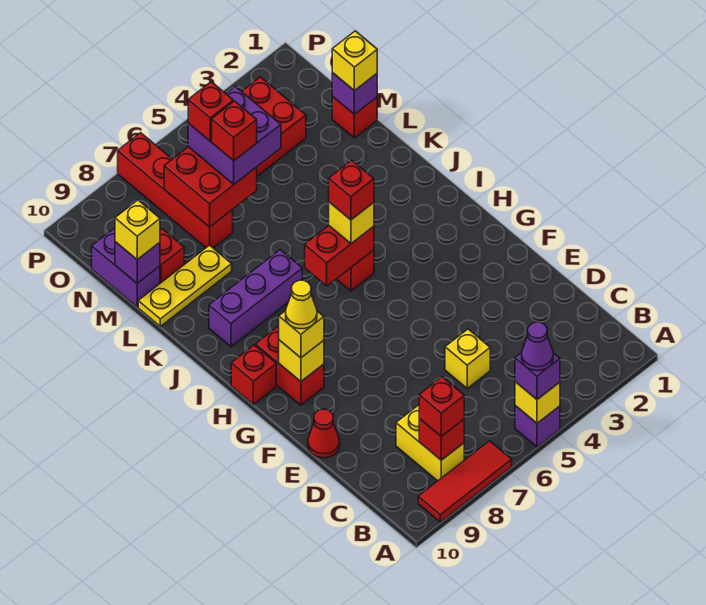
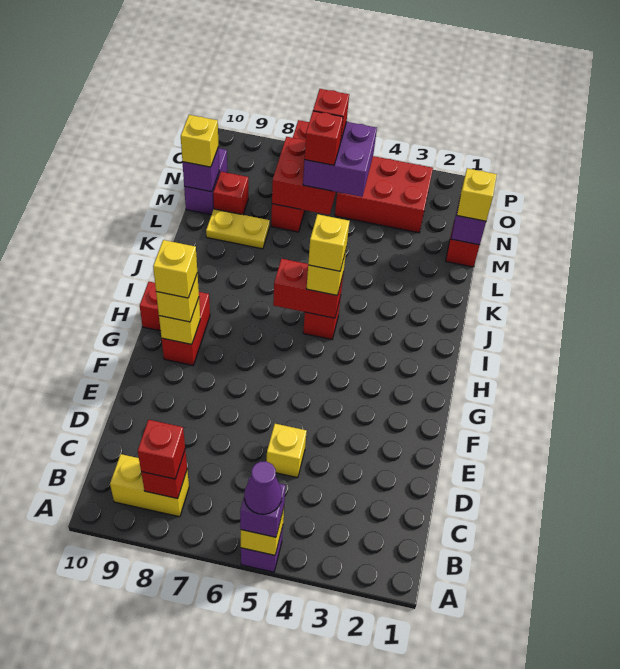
red tile A7:A9 level 1 -> none
yellow brick B8:C8 level 1 -> yellow brick B8:B9 level 1
red cone E10 level 1 -> none
yellow cone G9 level 4 -> yellow brick G9 level 4
red brick I5 level 4 -> yellow brick I5 level 4
purple brick J7:J9 level 1 -> none
yellow plate L8:L10 level 1 -> yellow plate L8:L9 level 1

